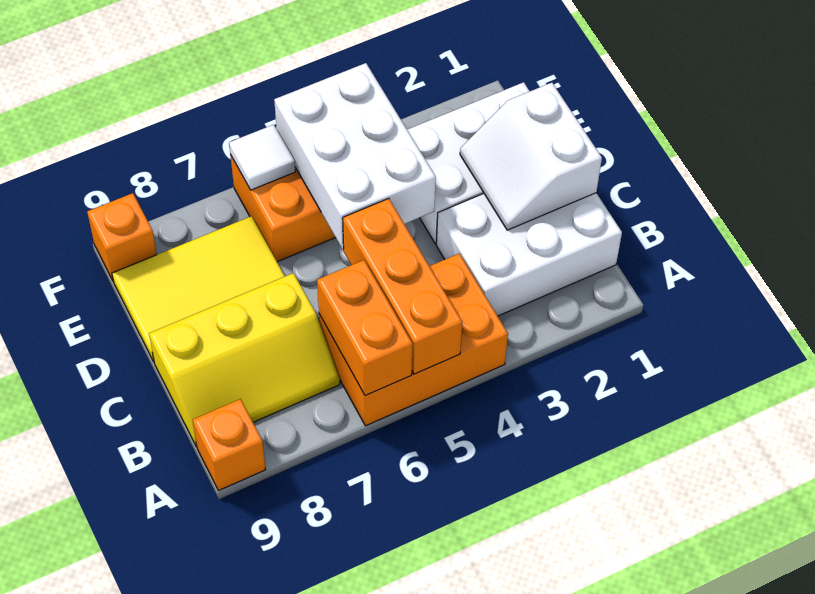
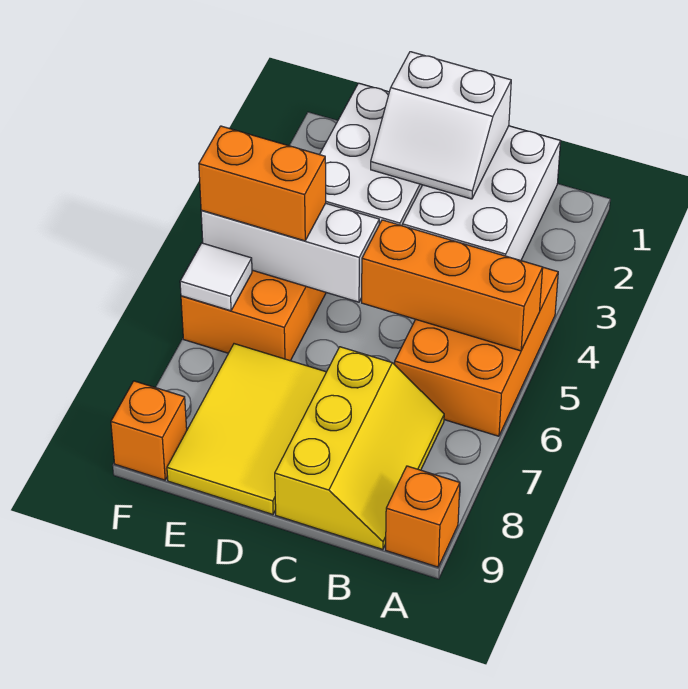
orange brick A6:B6 level 2 -> orange brick E5:F5 level 3
white brick D4:F5 level 2 -> white brick D5:F5 level 2

